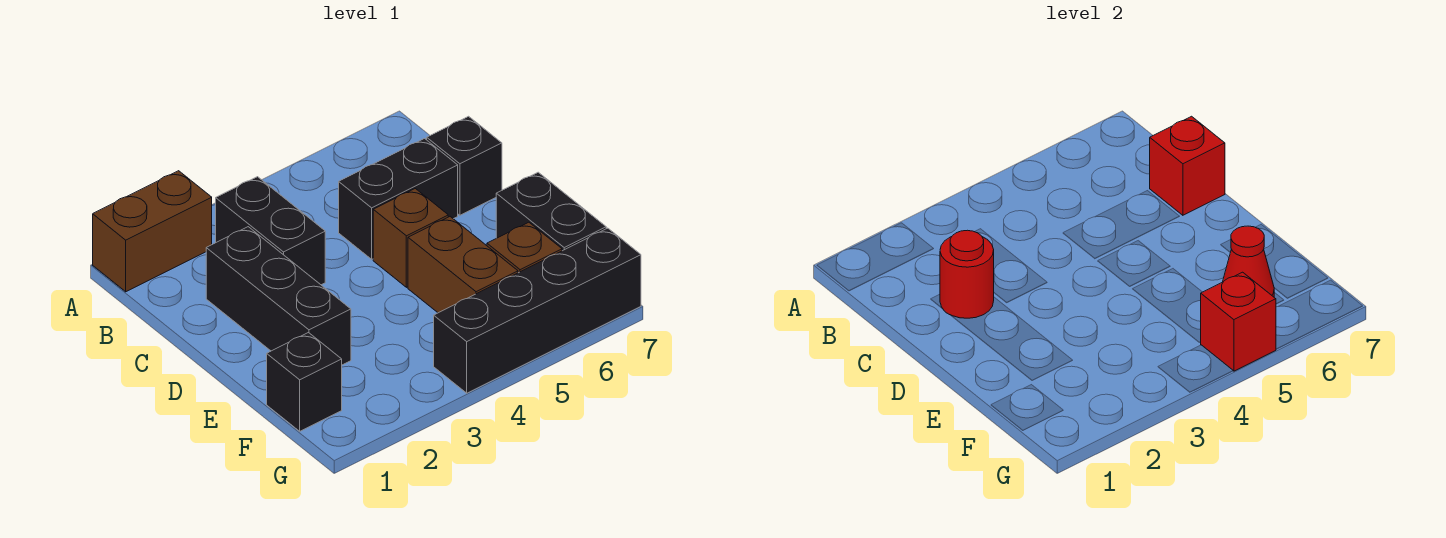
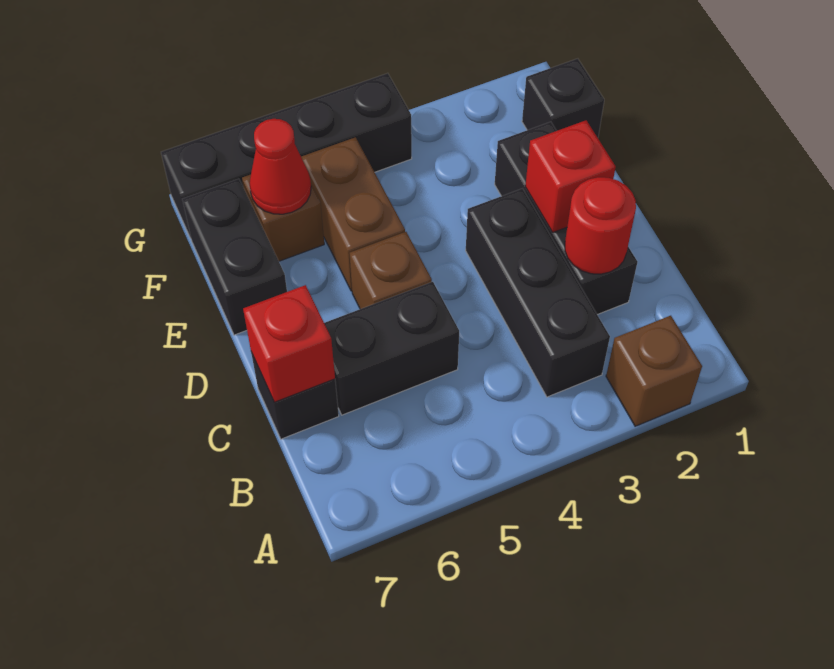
brown brick A1:A2 level 1 -> brown brick A2 level 1
black brick B3:C3 level 1 -> black brick B3:D3 level 1
red brick G5 level 2 -> red brick D2 level 2

